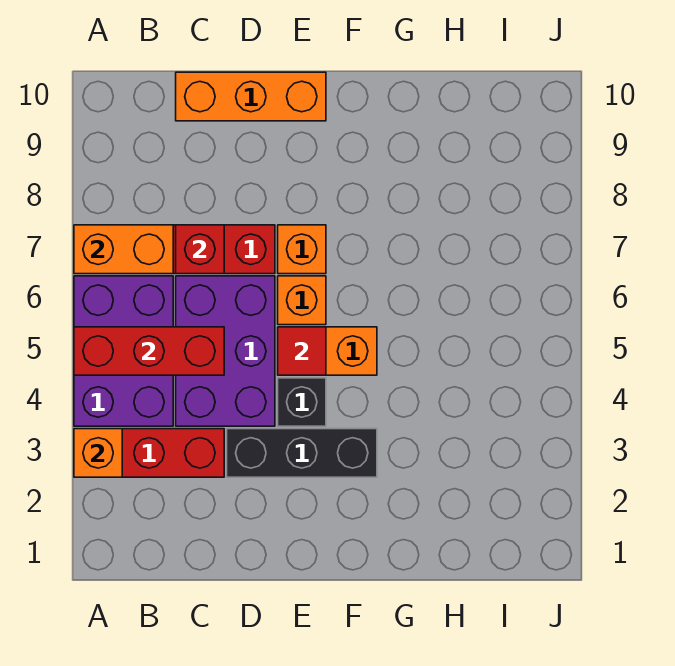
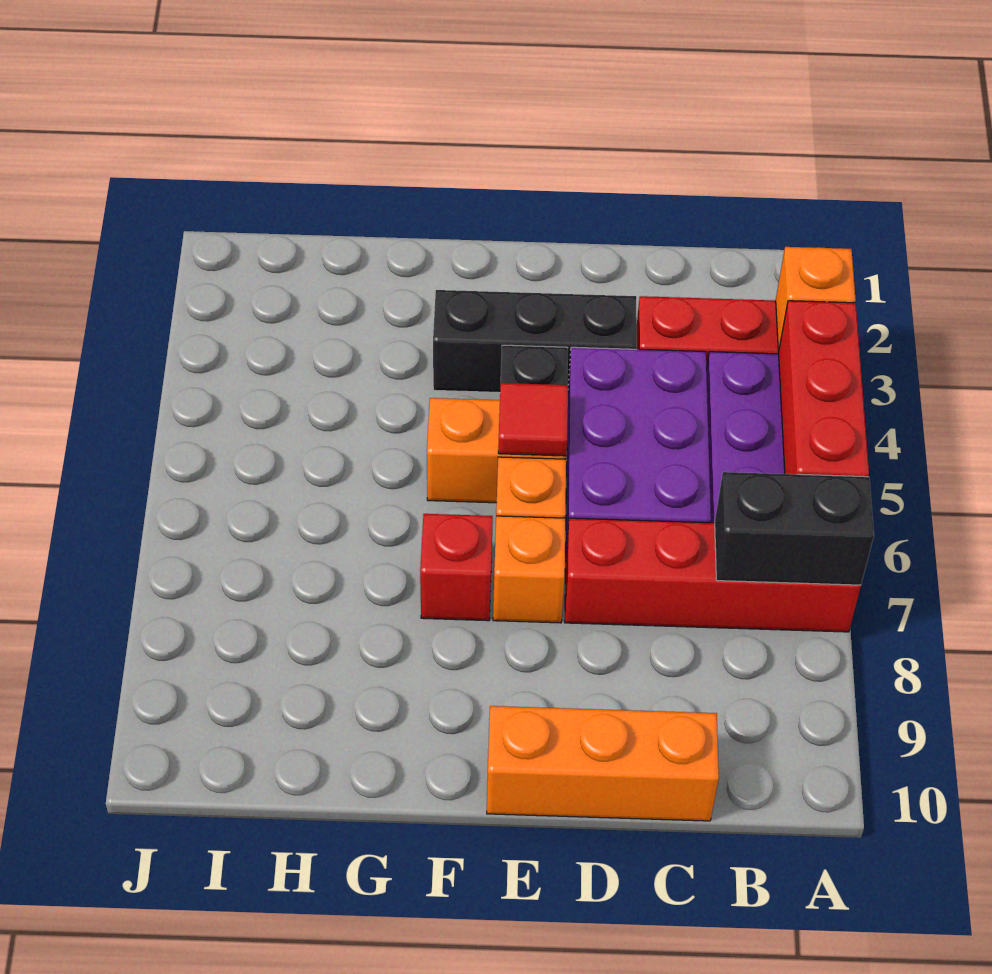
red brick A5:C5 level 2 -> red brick A4:A6 level 2
orange brick A7:B7 level 2 -> black brick A7:B7 level 2
red brick C7 level 2 -> red brick F7 level 1

